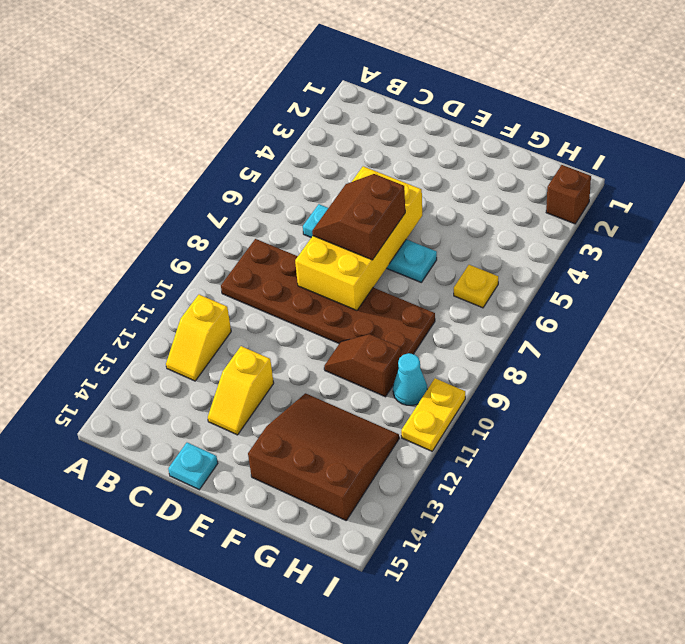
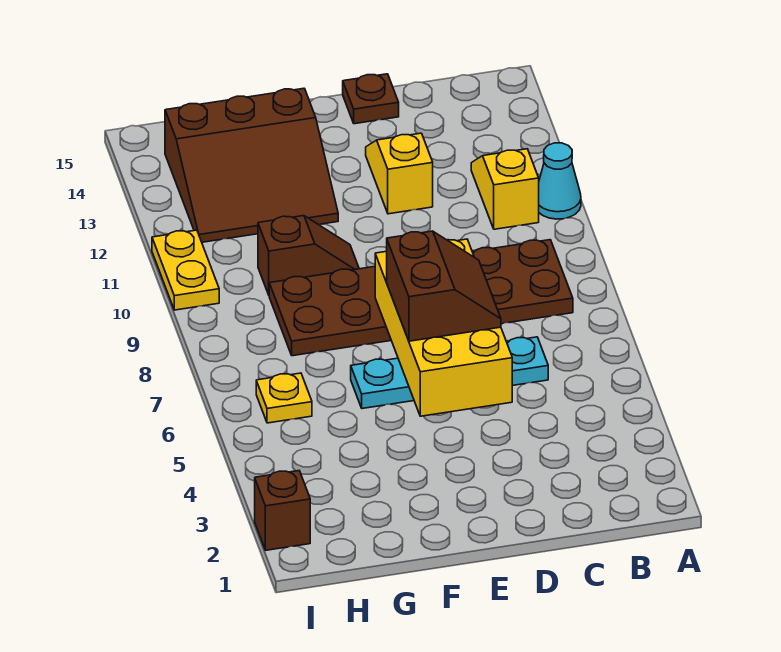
cyan plate D15 level 1 -> brown plate D15 level 1
cyan cone H10 level 1 -> cyan cone A11 level 1

